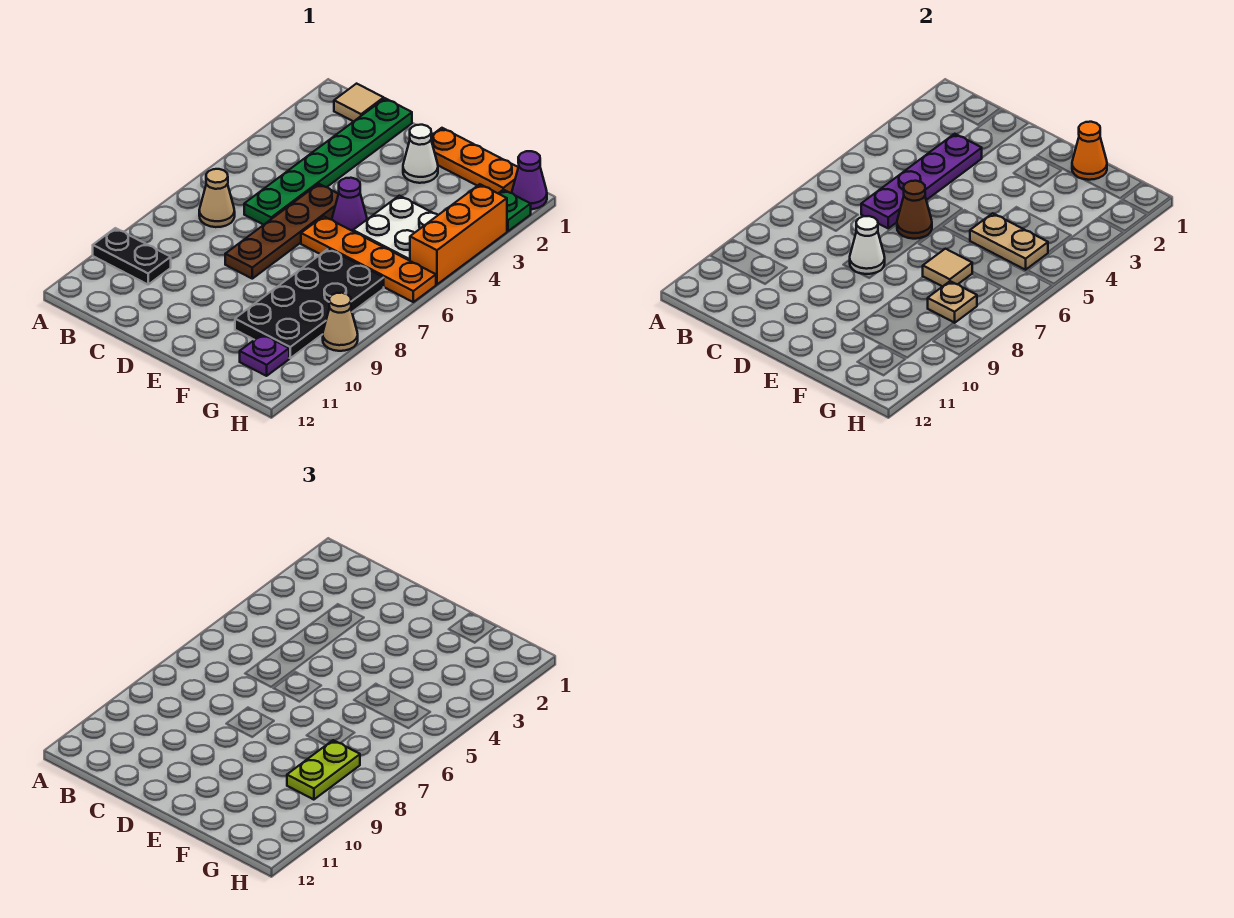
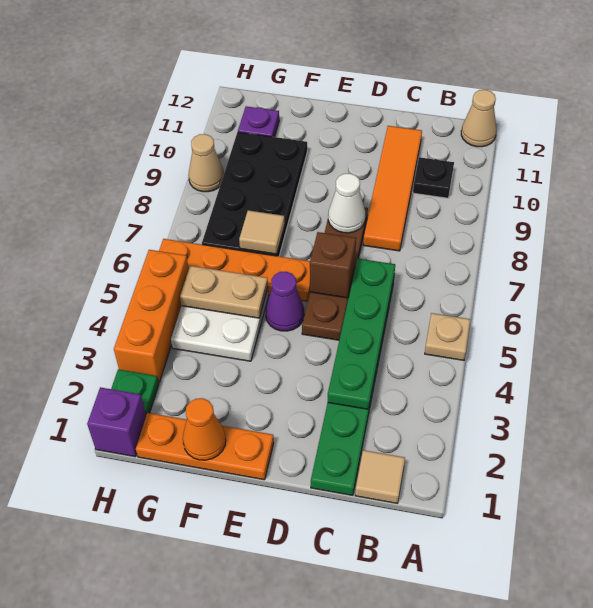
black plate A10:B10 level 1 -> black plate B10 level 1
tan cone B7 level 1 -> tan cone A12 level 1
purple plate C3:C6 level 2 -> green plate C3:C6 level 2
none -> orange tile C8:C11 level 1
brown cone D6 level 2 -> brown brick D6 level 2
white cone E2 level 1 -> none
tan plate G8 level 2 -> tan plate A5 level 1
lime plate G8:G9 level 3 -> none
purple cone H1 level 1 -> purple brick H1 level 1

